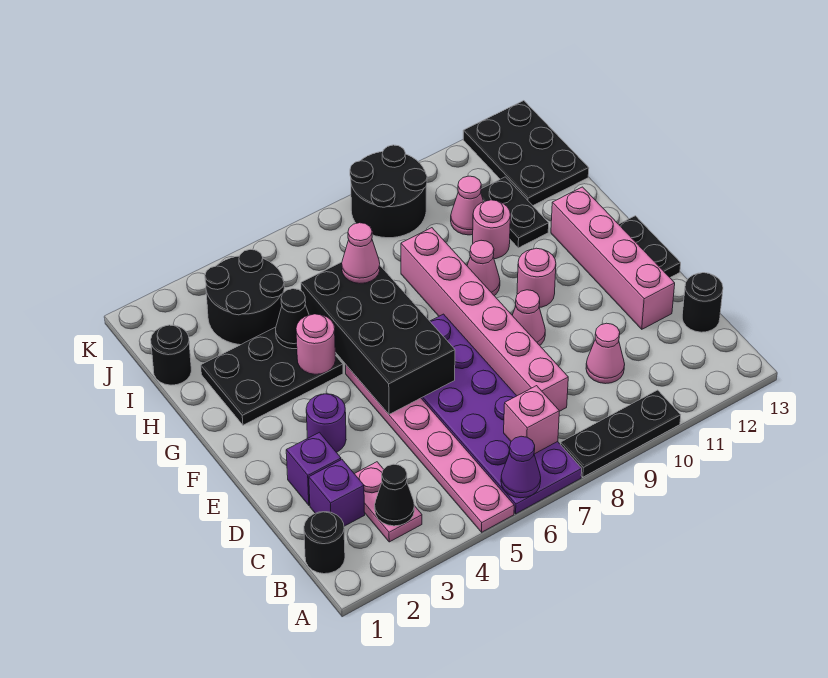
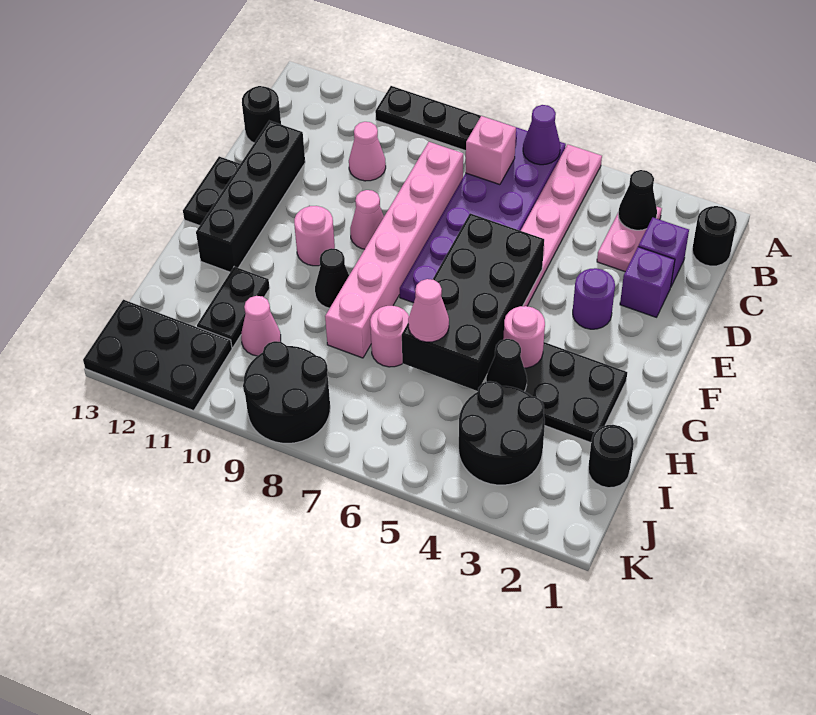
pink brick D12:G12 level 1 -> black brick D12:G12 level 1
pink cone G9 level 1 -> black cone G9 level 1
pink round brick H10 level 1 -> pink round brick H7 level 1
black plate I12:K13 level 1 -> black plate J11:K13 level 1

